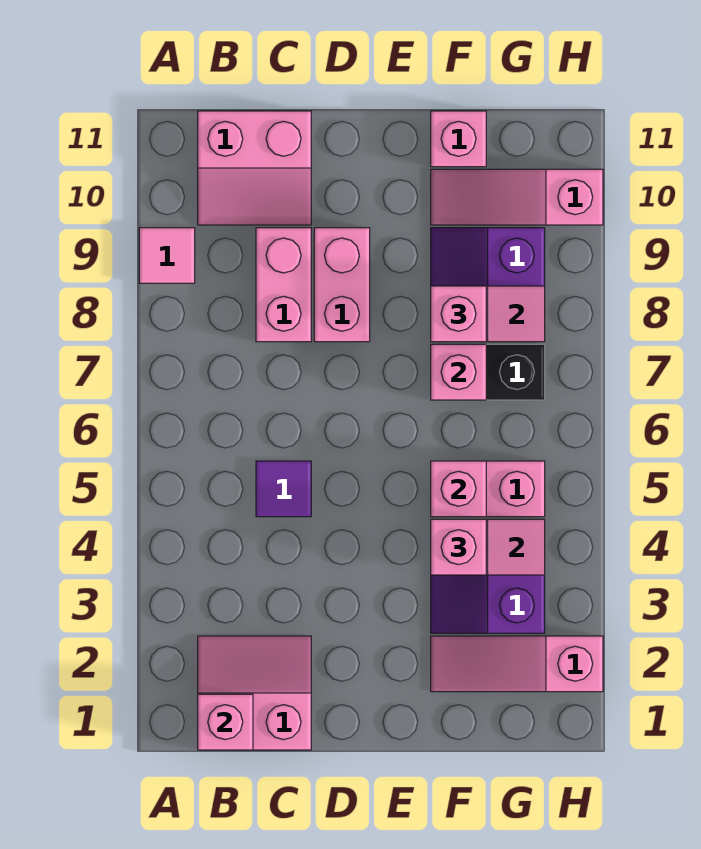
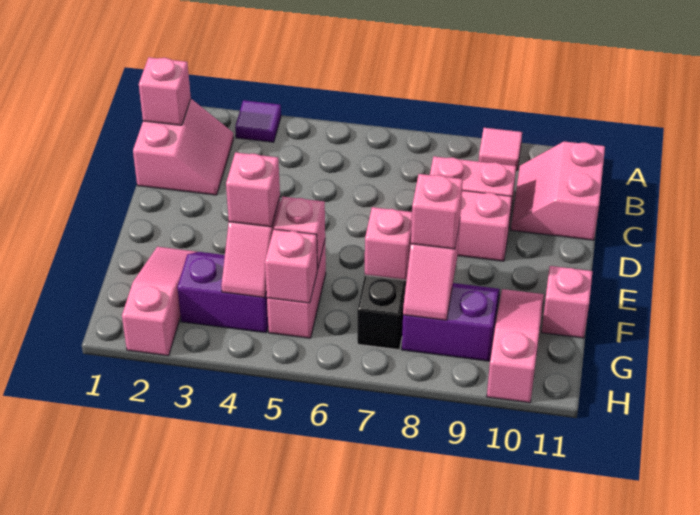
purple tile C5 level 1 -> purple tile A3 level 1
none -> pink brick G5 level 2

